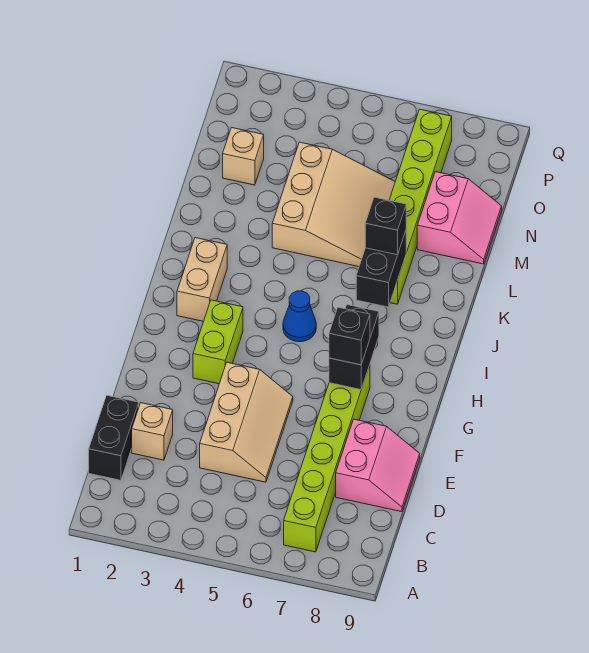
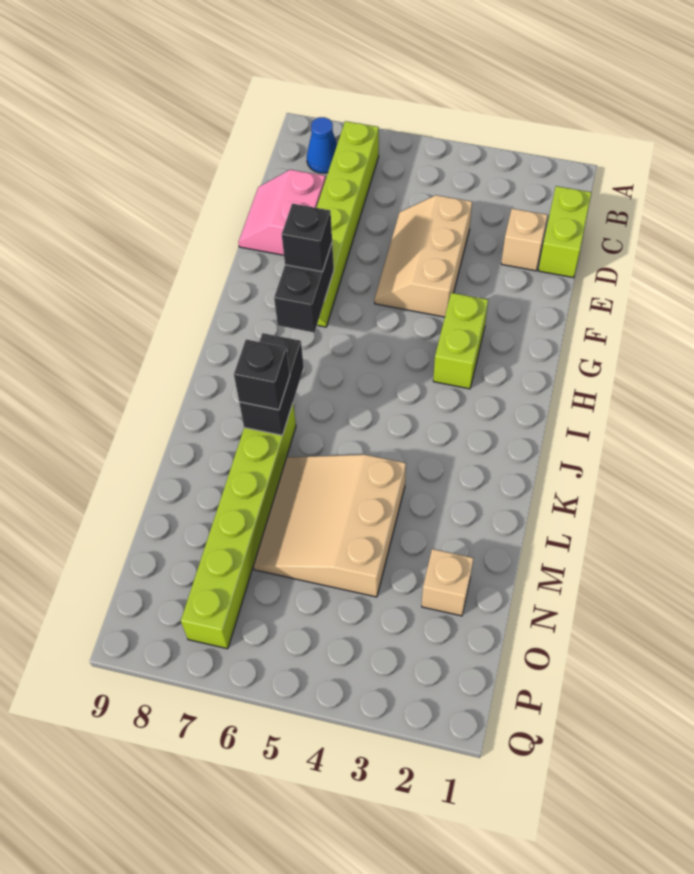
black brick C1:D1 level 1 -> lime brick C1:D1 level 1
tan brick I2:J2 level 1 -> none
blue cone I5 level 1 -> blue cone B8 level 1
pink slope M8:N9 level 1 top 8 -> none

